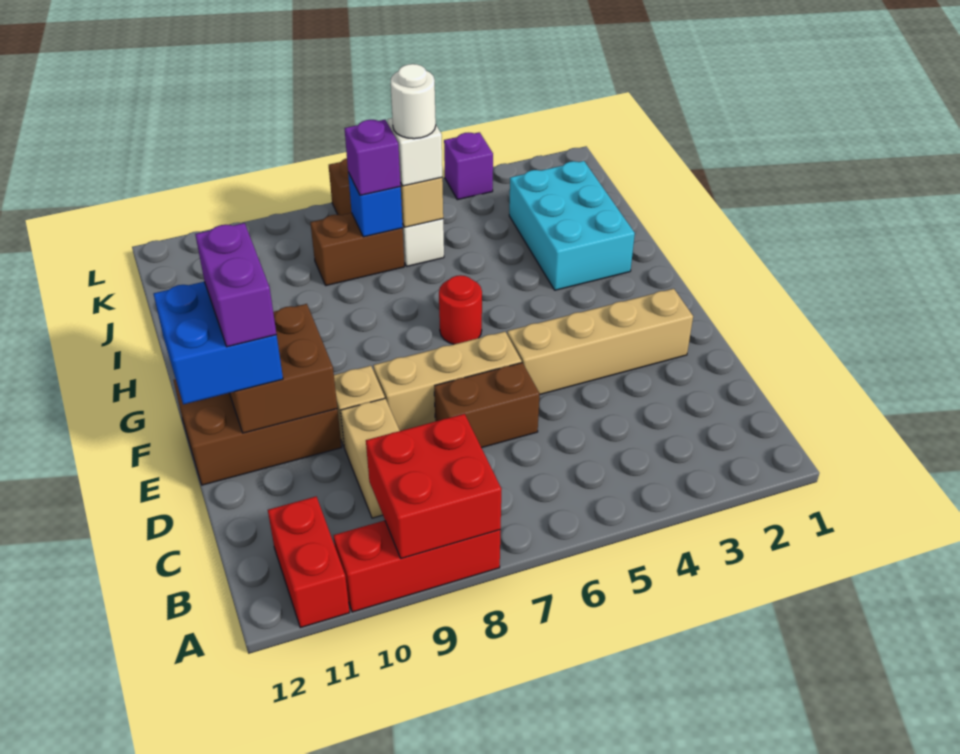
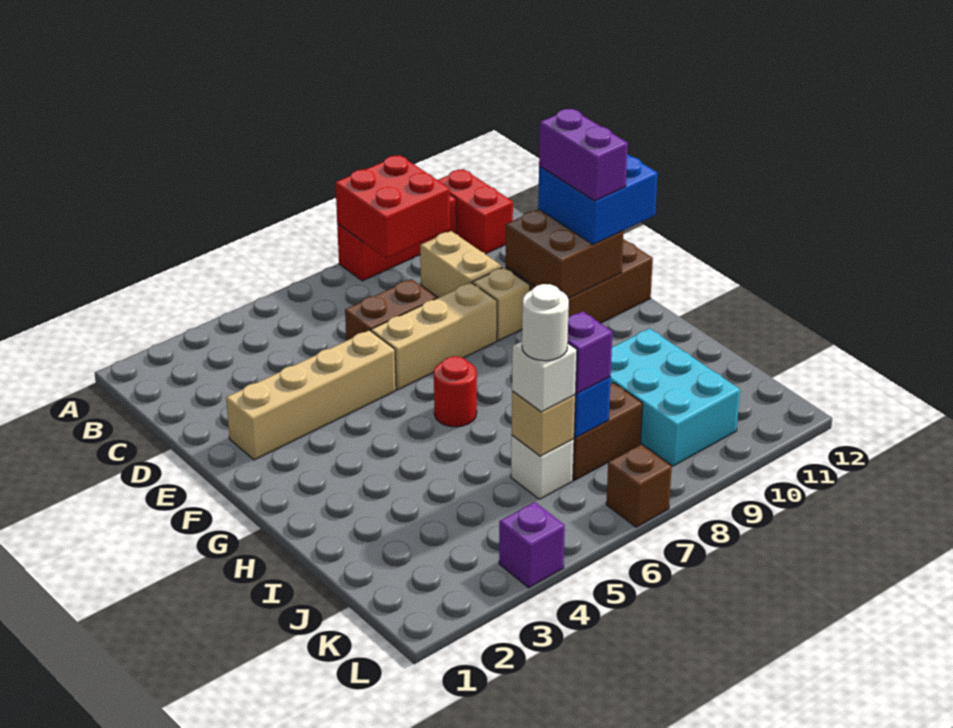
cyan brick H2:J3 level 1 -> cyan brick I9:K10 level 1

